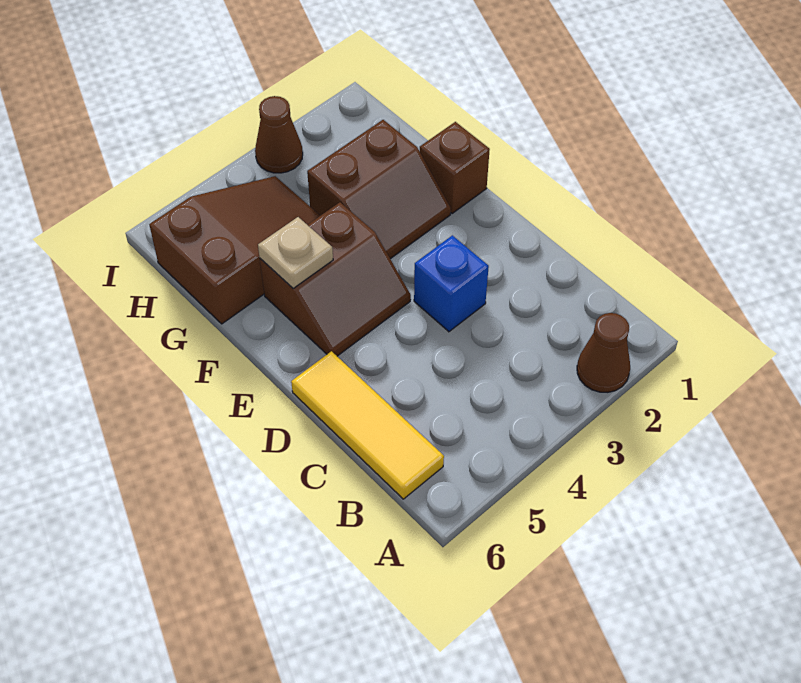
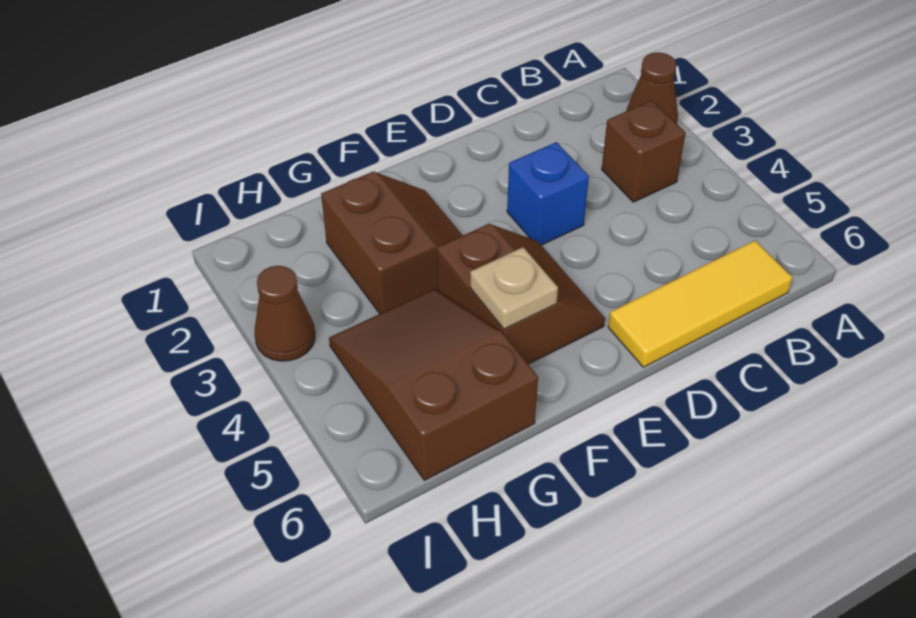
brown brick F1 level 1 -> brown brick B3 level 1

